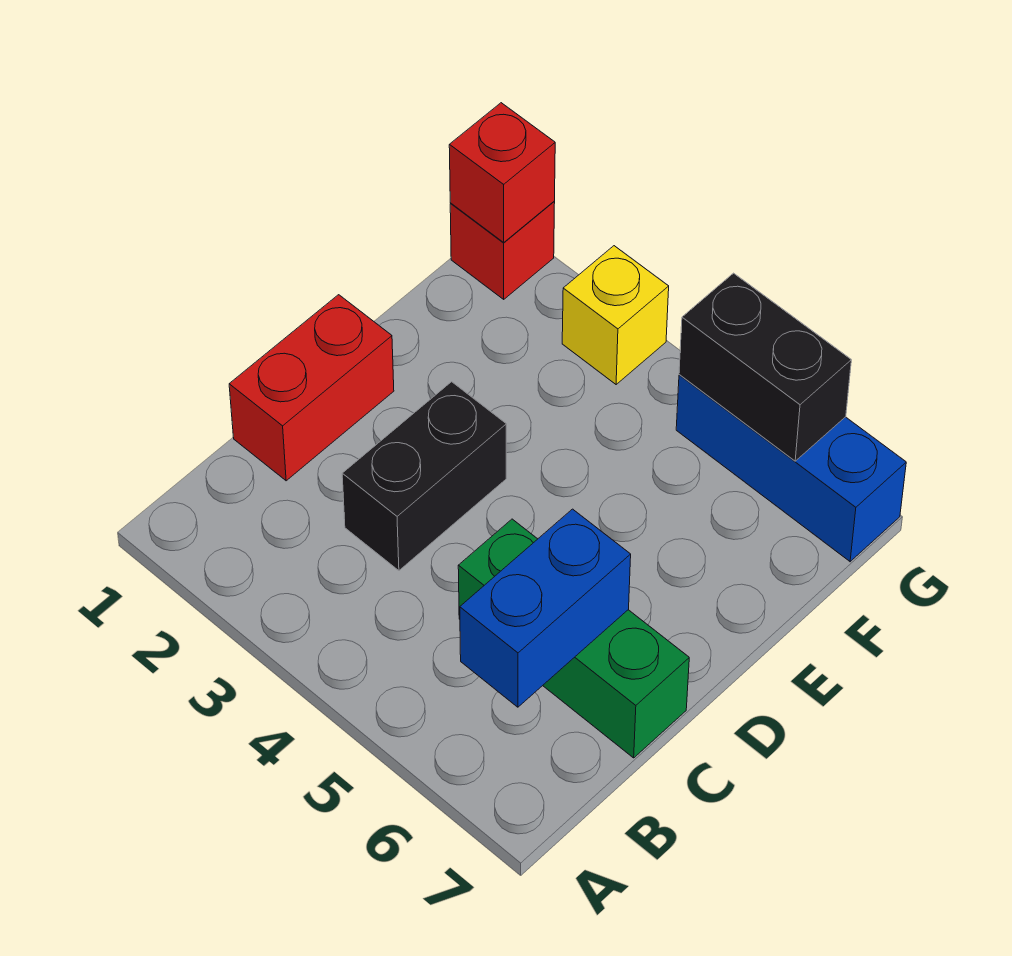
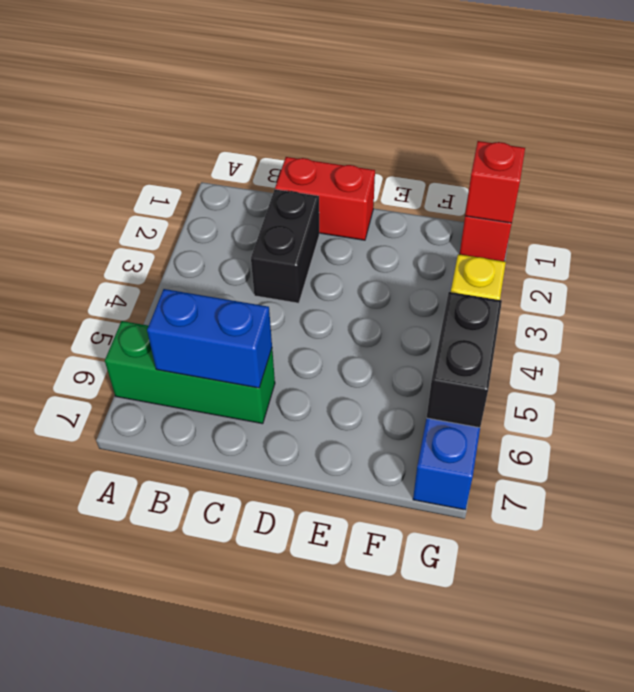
black brick C3:D3 level 1 -> black brick C2:C3 level 1
green brick C5:C7 level 1 -> green brick A6:C6 level 1

